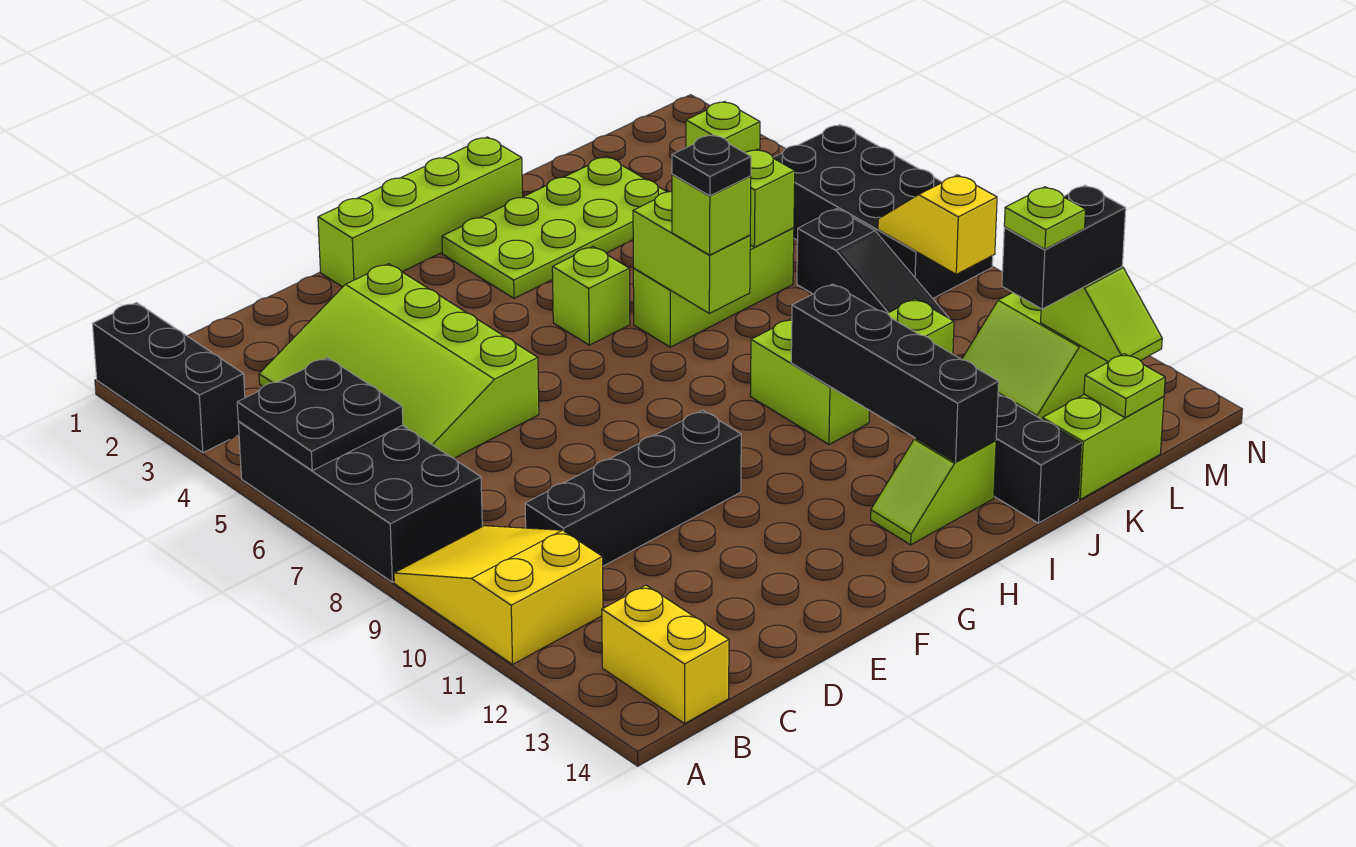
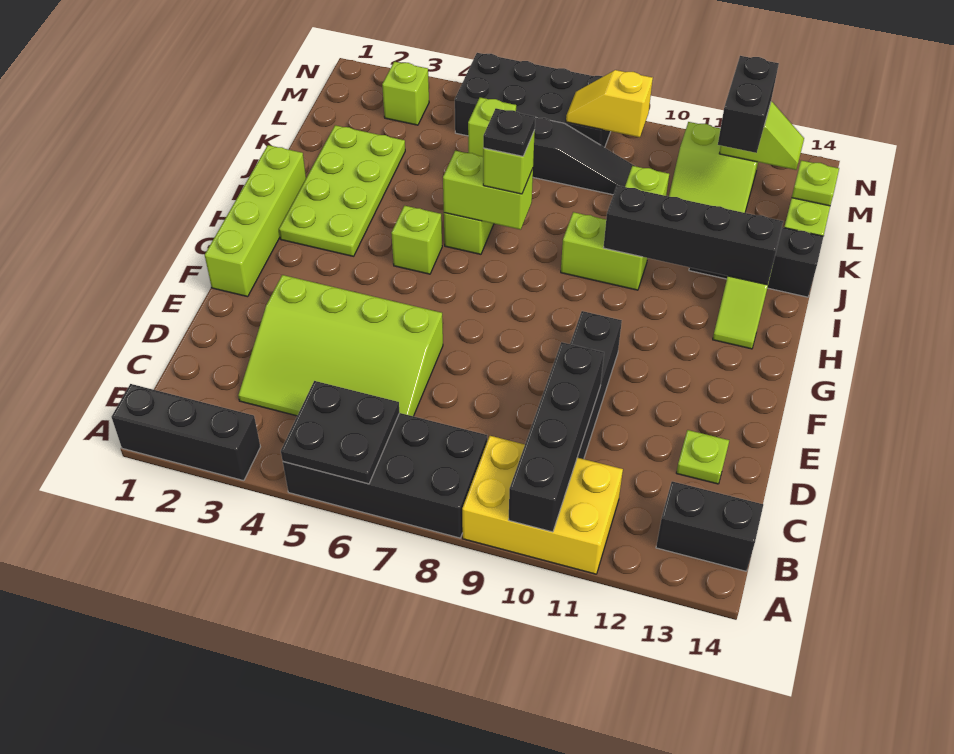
yellow slope A9:B11 level 1 top 11 -> yellow brick A9:B11 level 1
none -> black brick A10:D10 level 2
yellow brick B13:B14 level 1 -> black brick B13:B14 level 1
lime plate L12 level 4 -> lime plate D13 level 1

